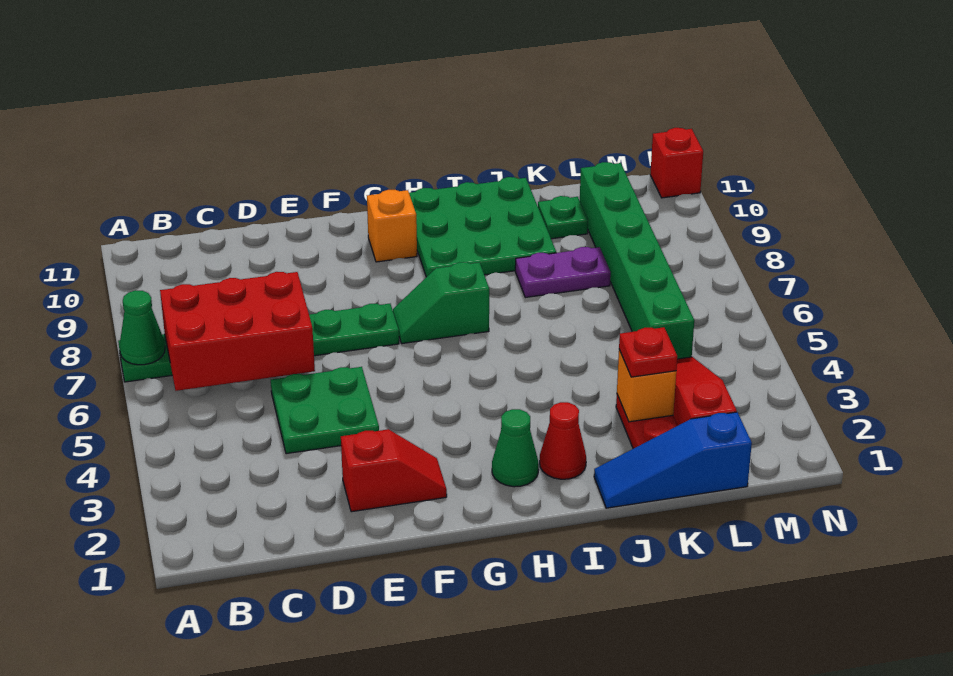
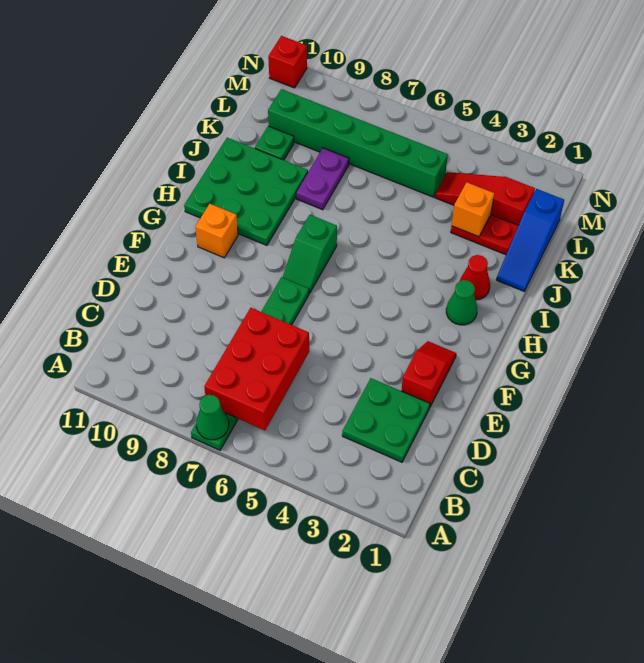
green plate D4:E5 level 1 -> green plate C2:D3 level 1
red plate K3 level 3 -> none

